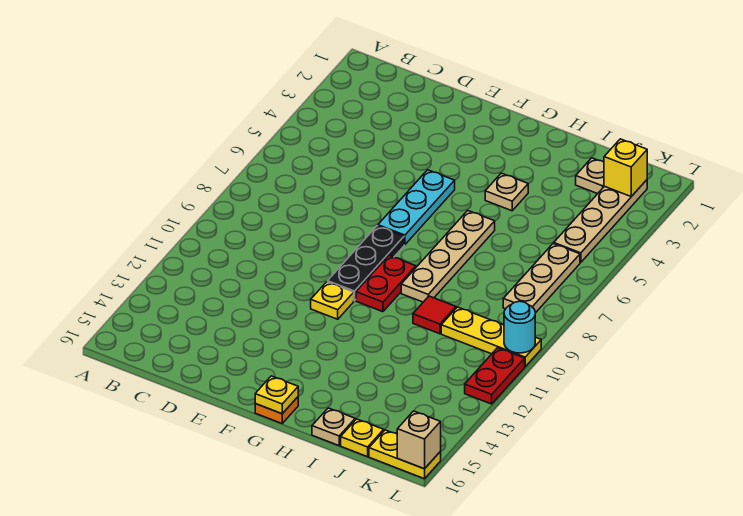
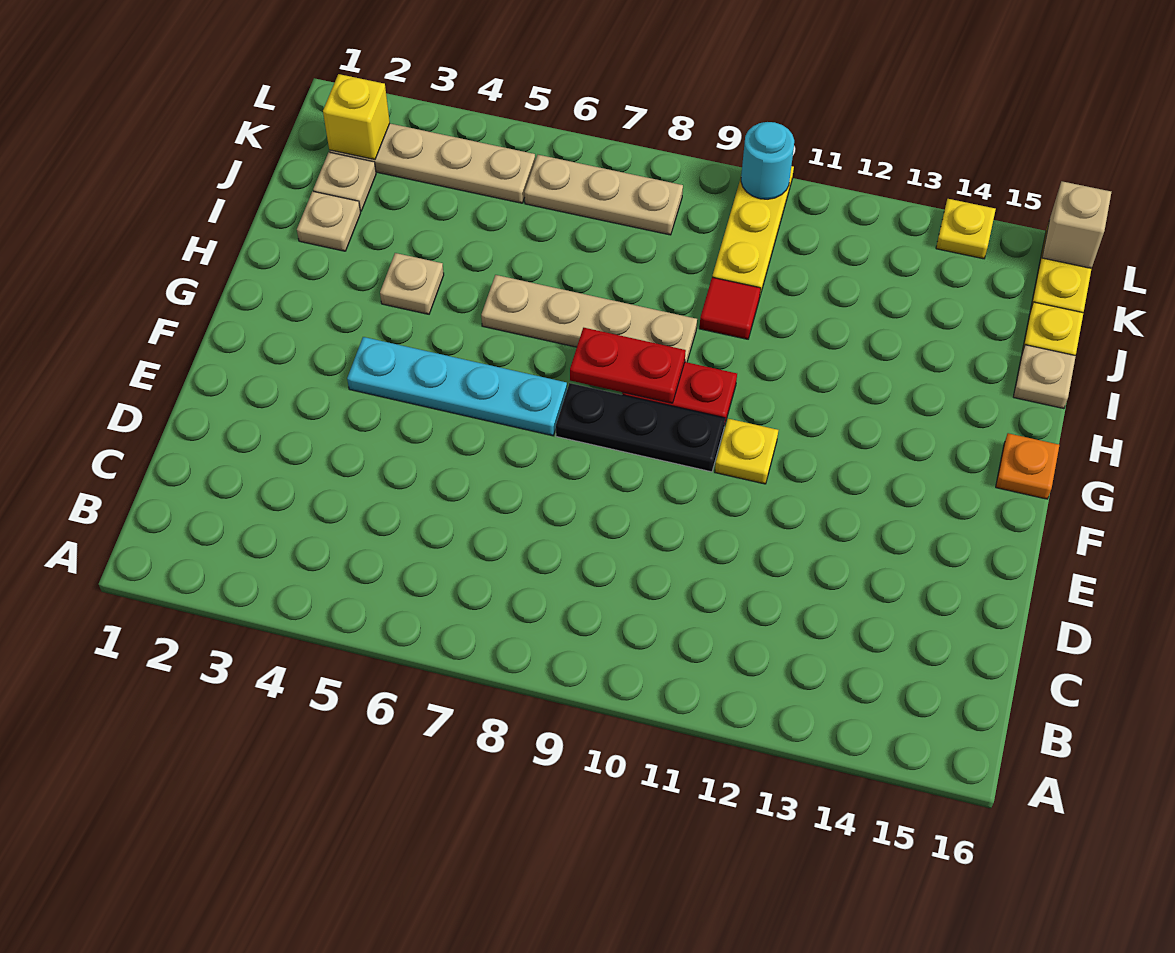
cyan plate F5:F7 level 1 -> cyan plate F4:F7 level 1
yellow plate G16 level 2 -> yellow plate L14 level 1
none -> tan plate I2 level 1
red plate L11:L12 level 1 -> red plate G8:G9 level 2

